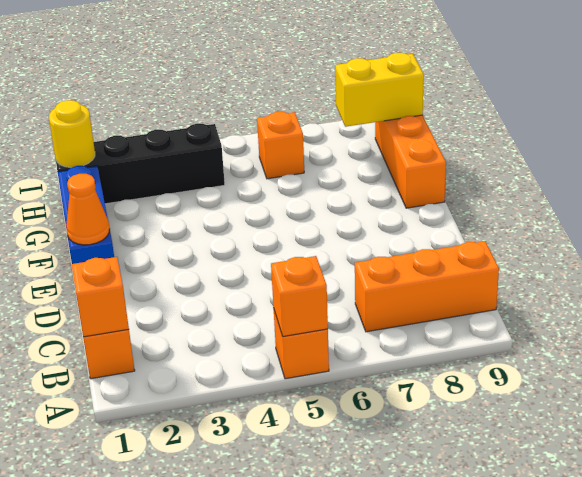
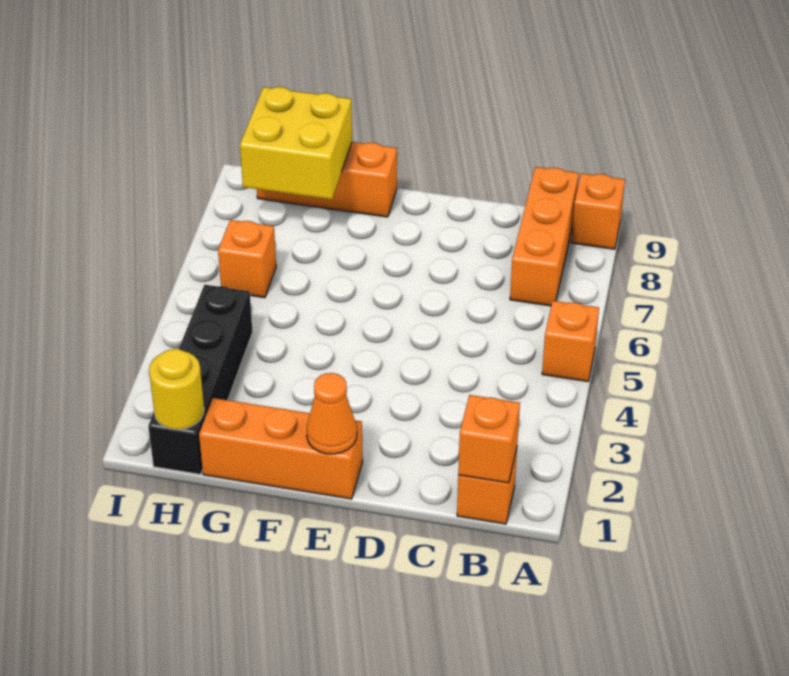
orange brick A5 level 2 -> orange brick A9 level 1
blue brick E1:G1 level 1 -> orange brick E1:G1 level 1
yellow brick H8:H9 level 2 -> yellow brick G8:H9 level 2

